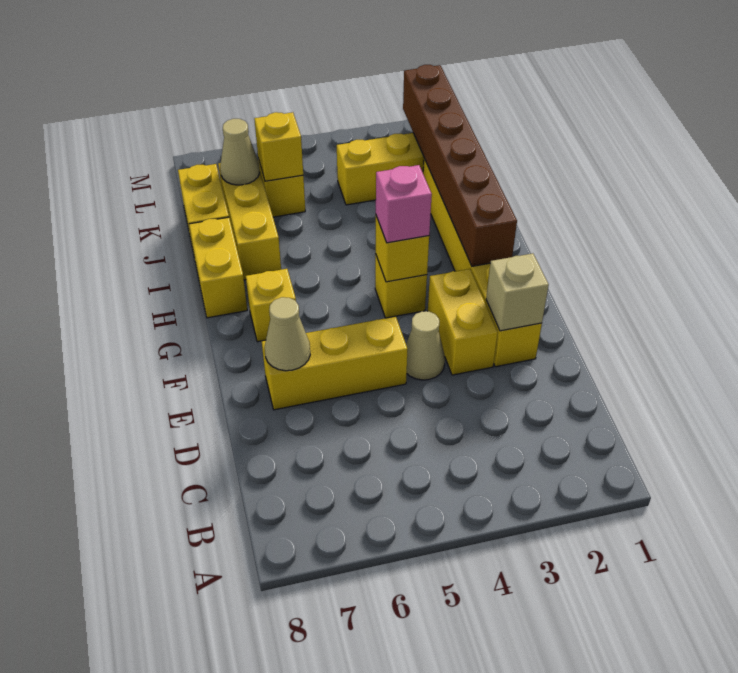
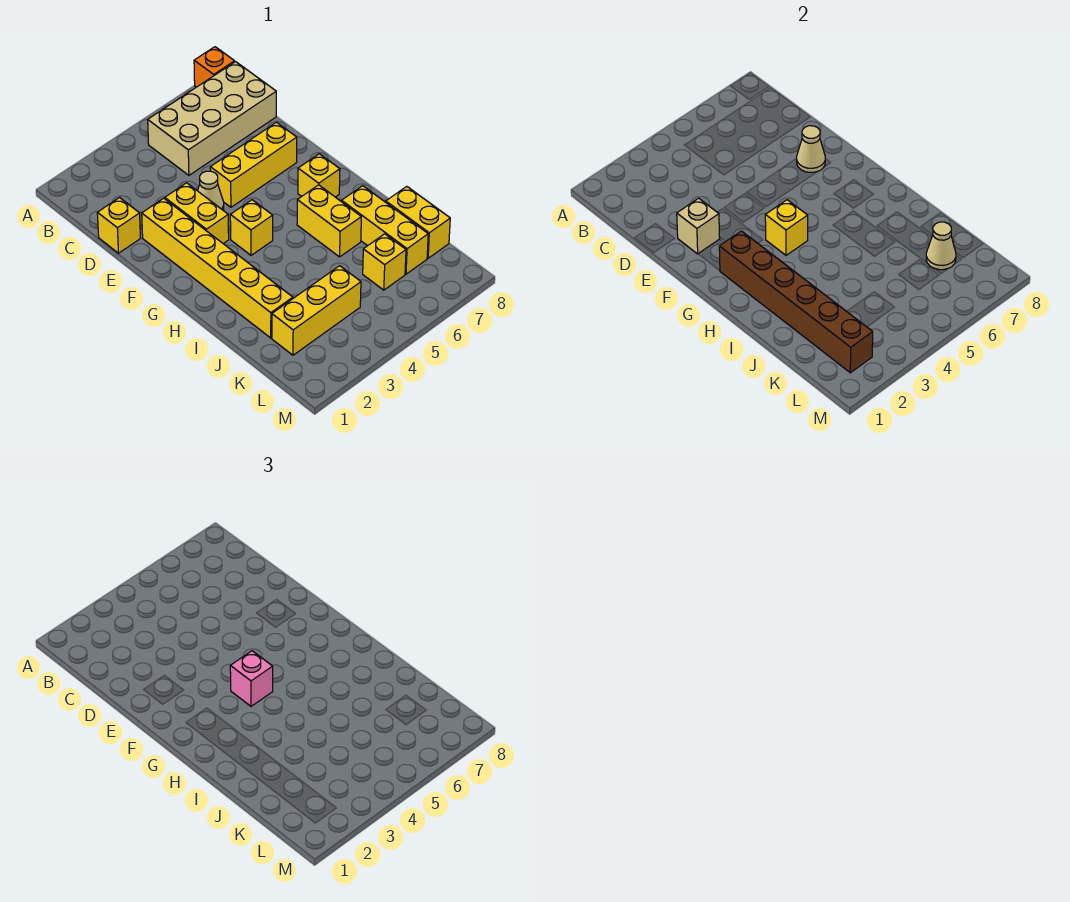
none -> orange brick A8 level 1
none -> tan brick B5:C8 level 1
yellow brick H8:I8 level 1 -> yellow brick H6:I6 level 1
yellow brick K6 level 2 -> yellow brick D1 level 1

